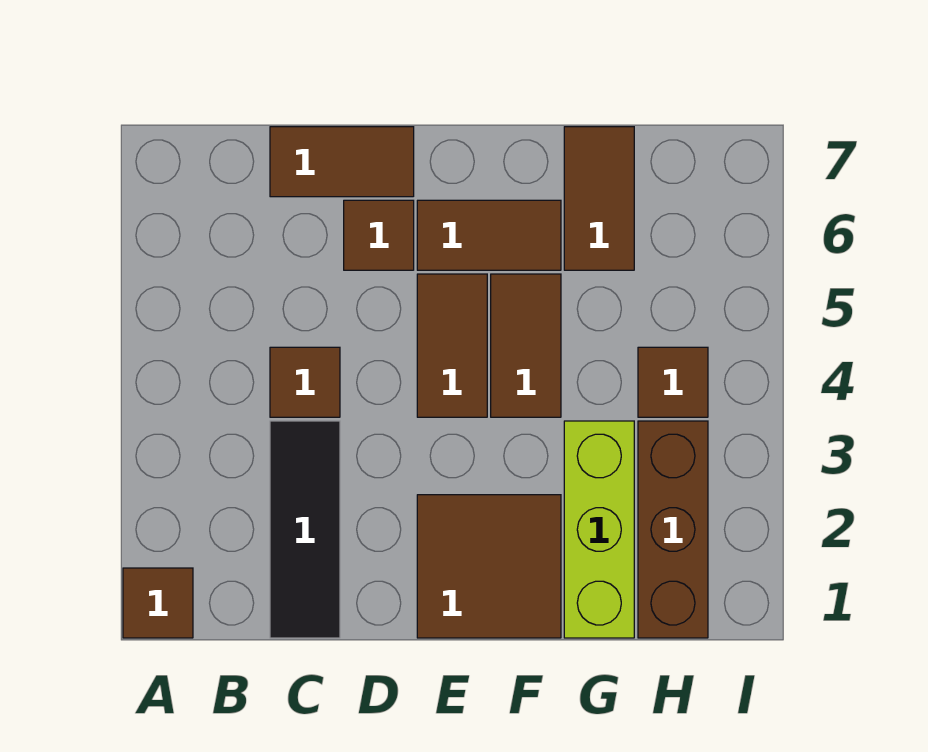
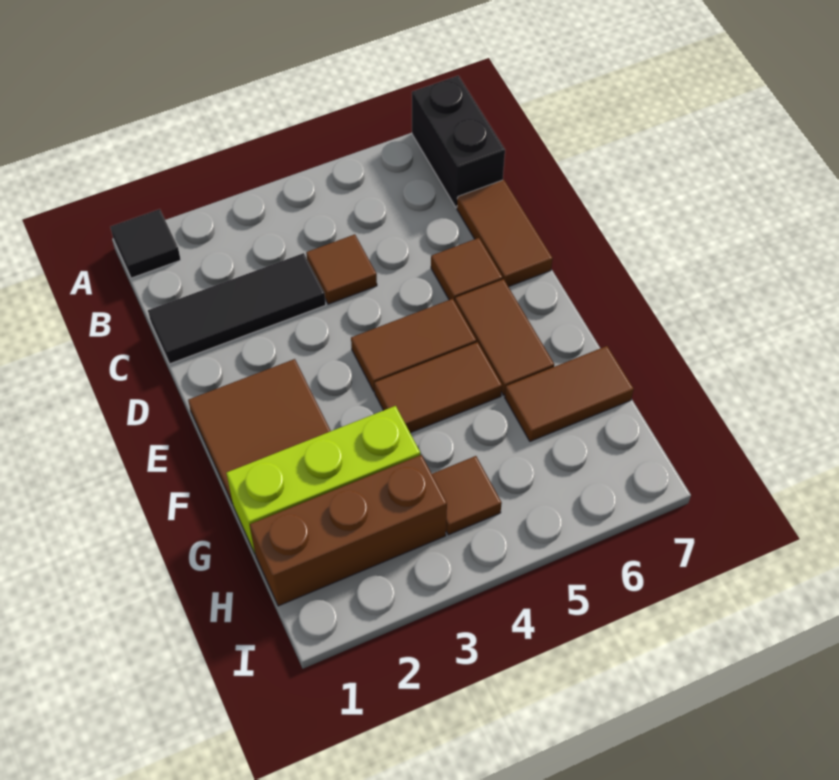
brown tile A1 level 1 -> black tile A1 level 1
none -> black brick A7:B7 level 1

